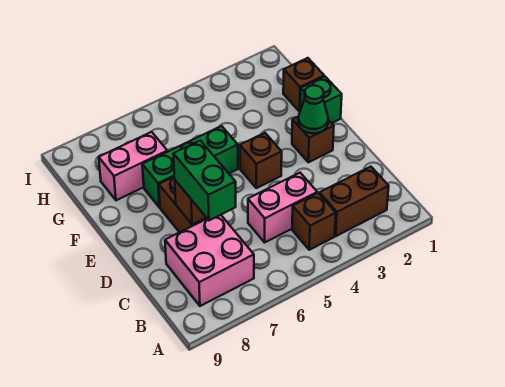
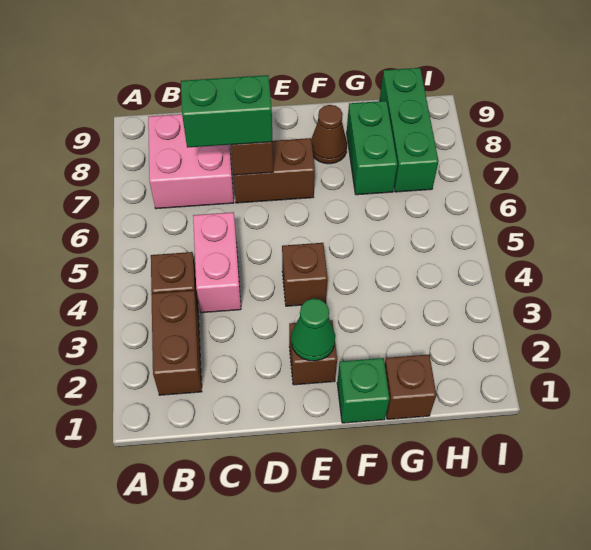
green brick F5:F7 level 1 -> green brick H7:H9 level 1
none -> brown cone F8 level 1
pink brick G7:G8 level 1 -> green brick G7:G8 level 1

